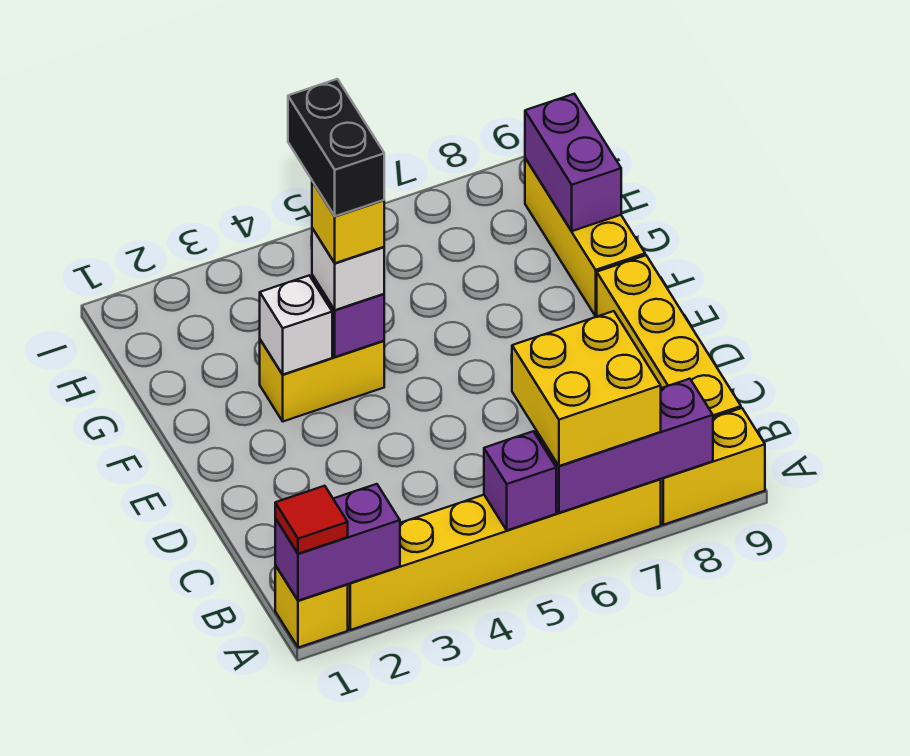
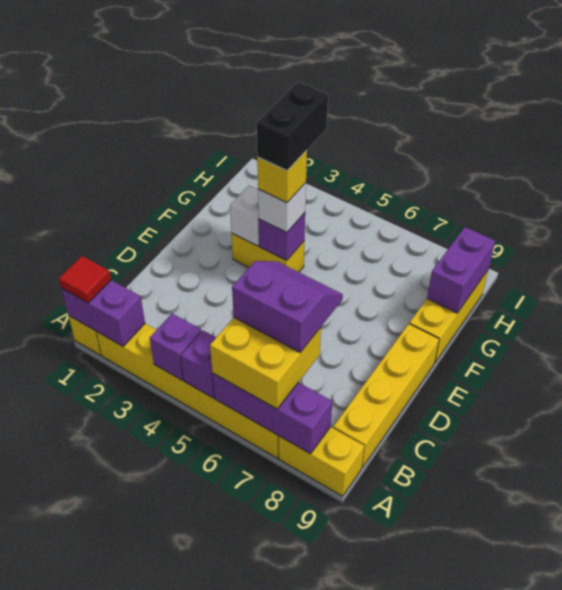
none -> purple brick A4 level 2
none -> purple slope B6:C7 level 4 top B

